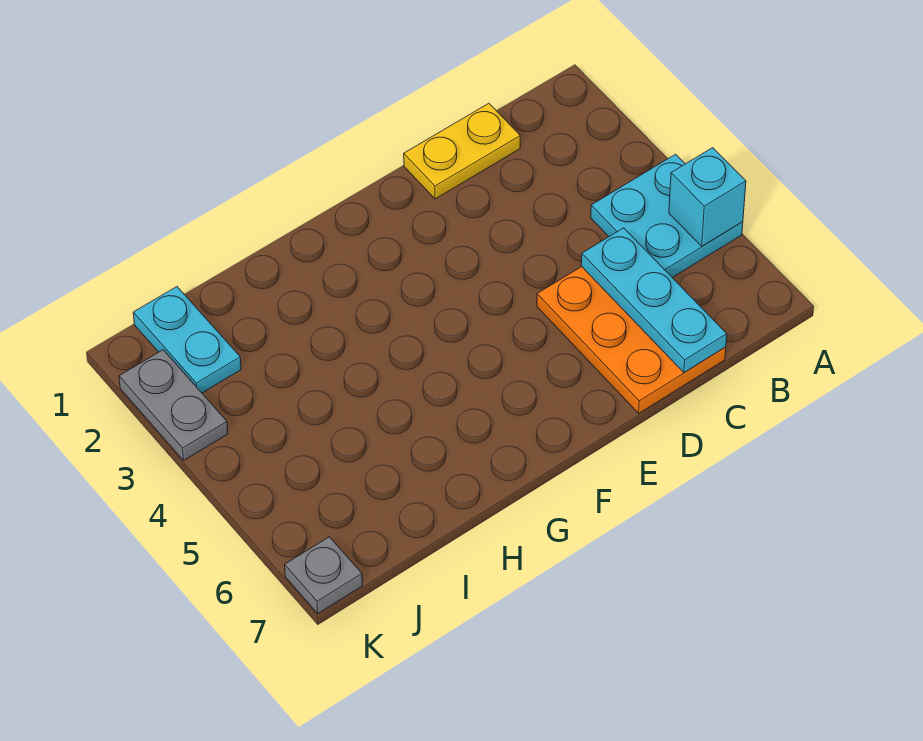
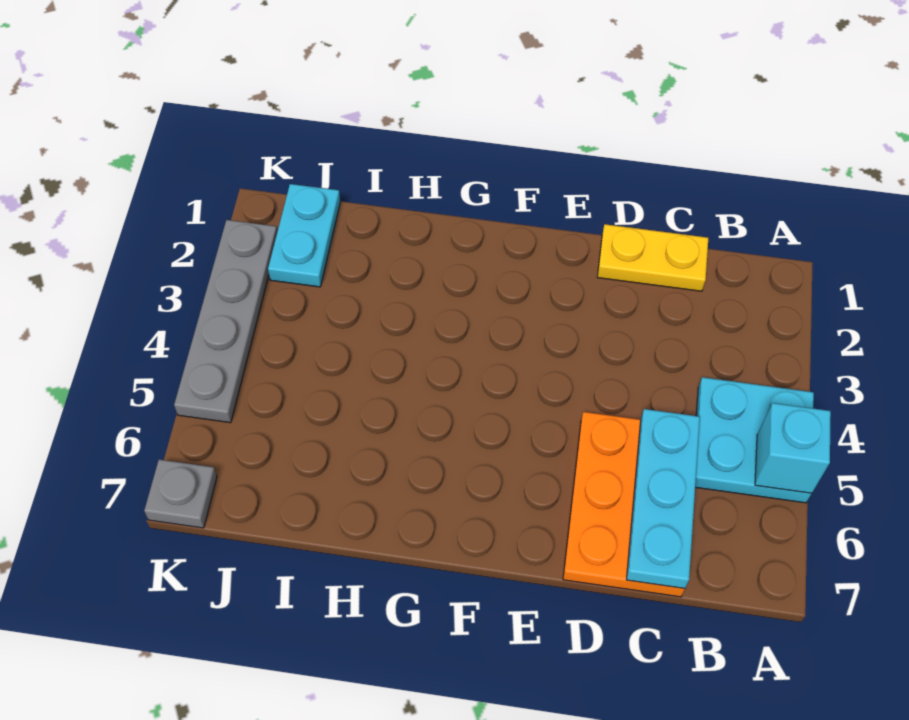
grey plate K2:K3 level 1 -> grey plate K2:K5 level 1

